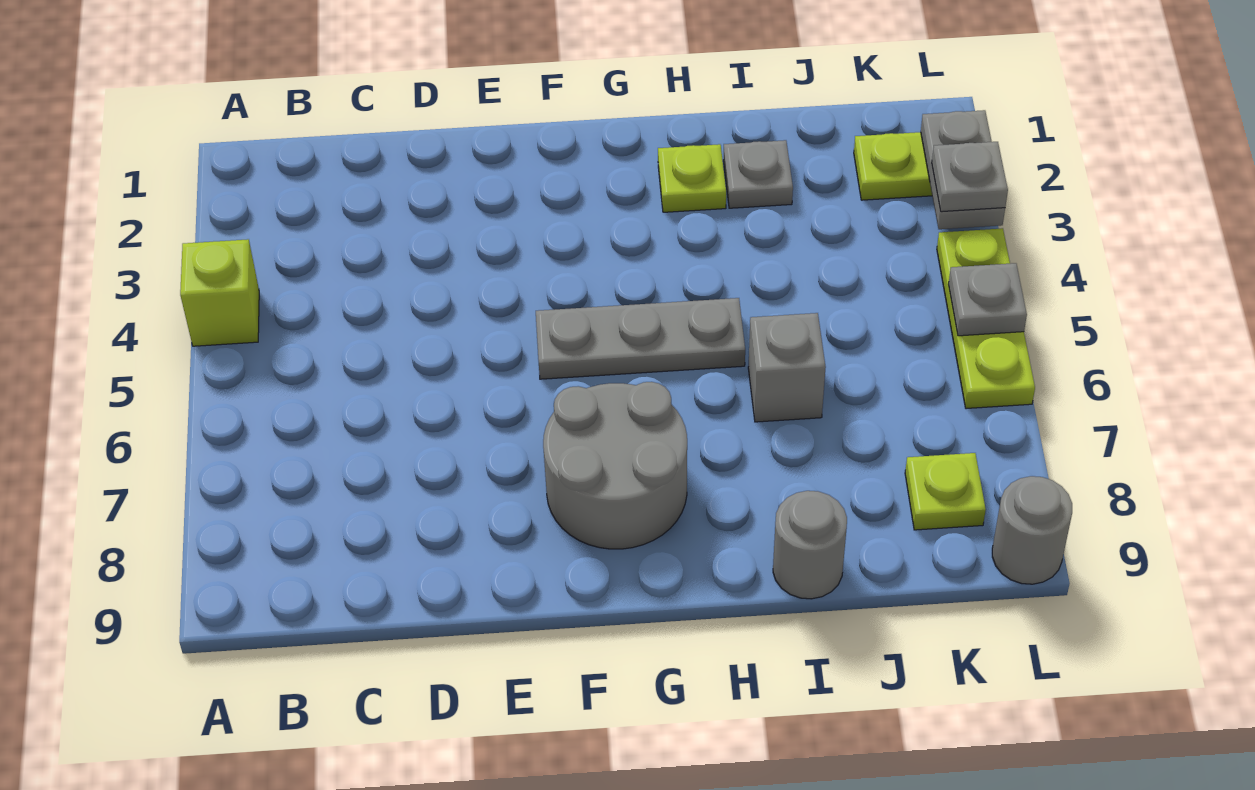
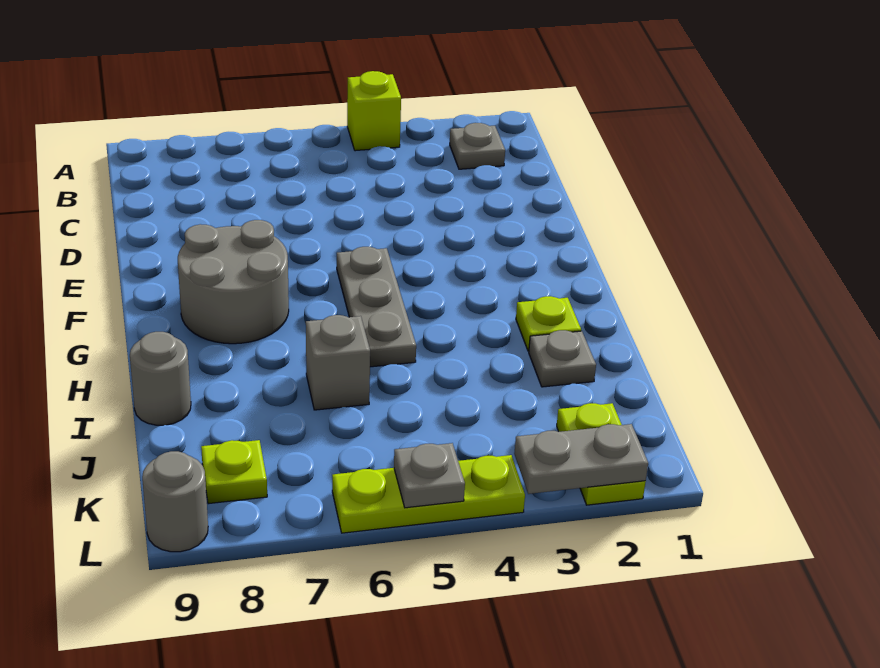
grey plate L3 level 3 -> grey plate B2 level 1

